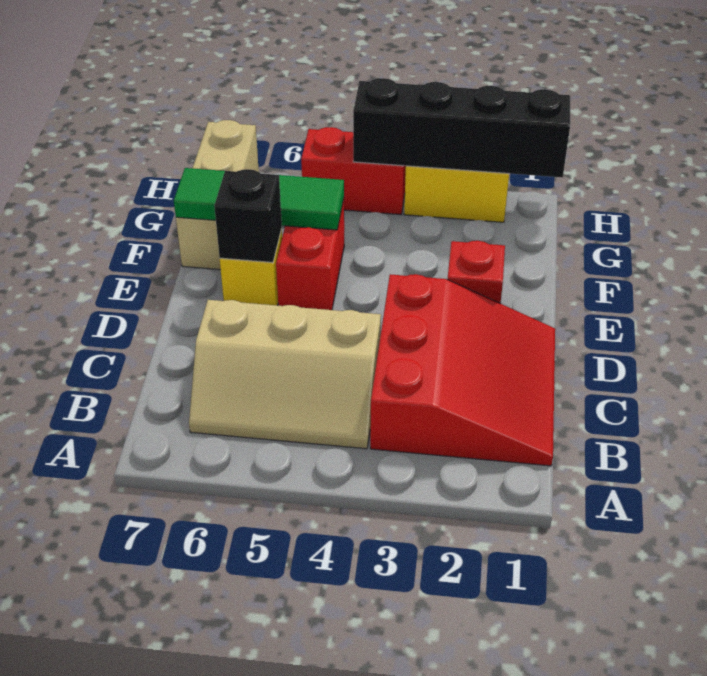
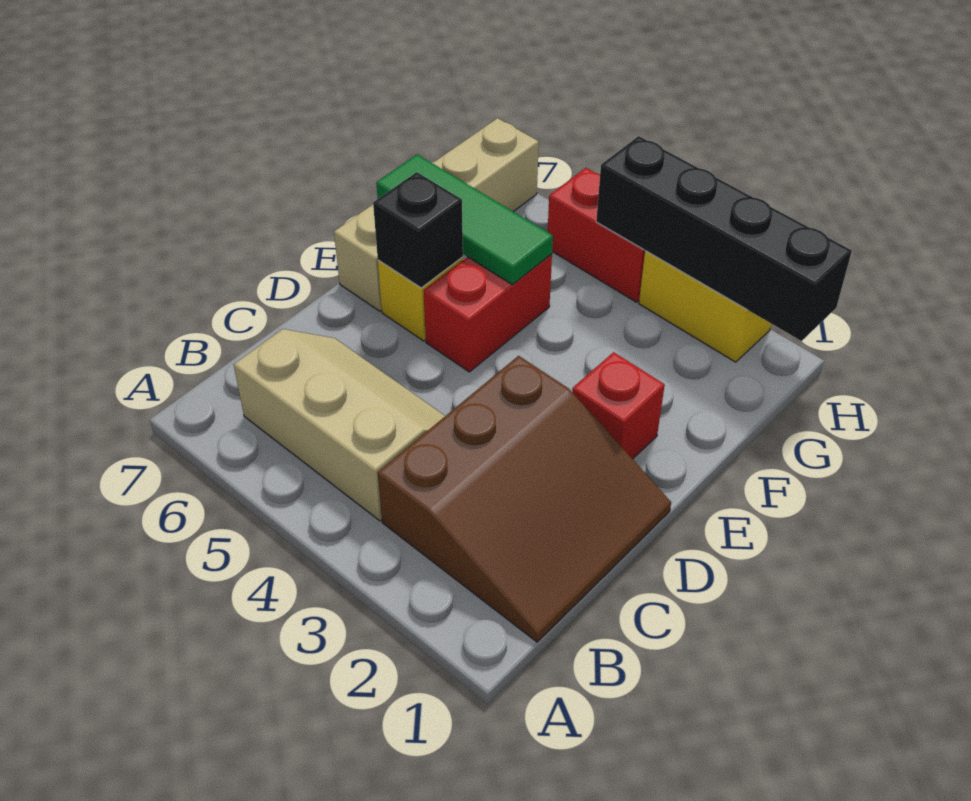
red slope B1:D3 level 1 top 3 -> brown slope B1:D3 level 1 top 3
tan slope B4:C6 level 1 top C -> tan slope B4:C6 level 1 top B
tan brick F7:H7 level 1 -> tan brick E7:H7 level 1

